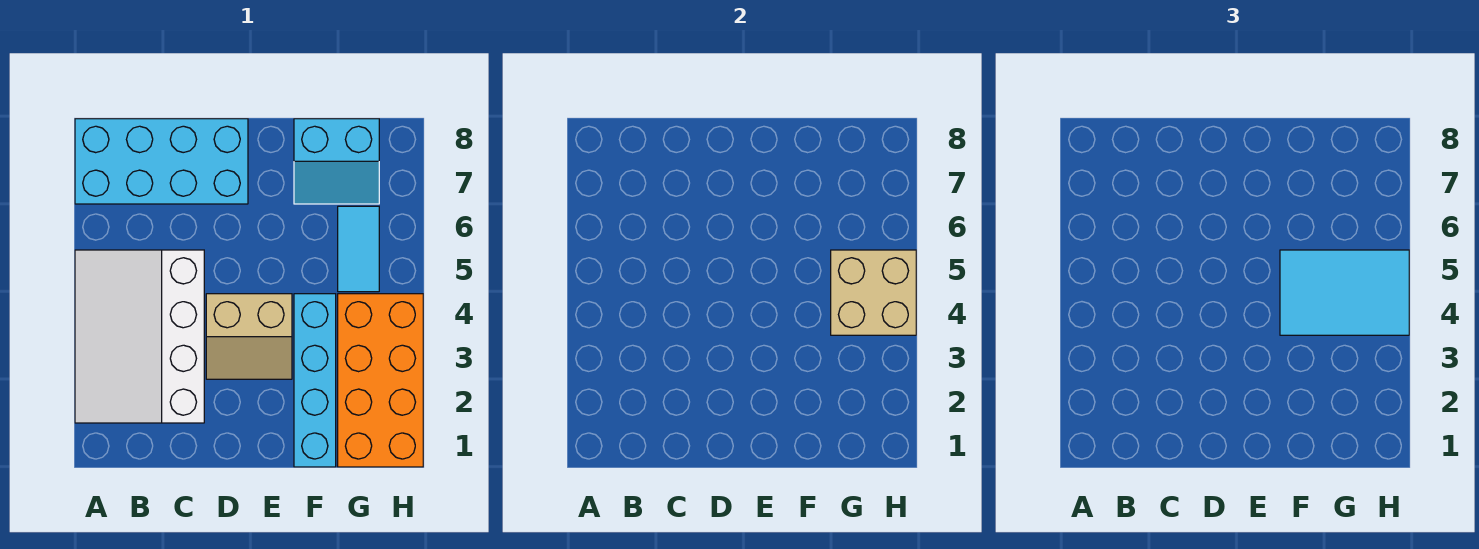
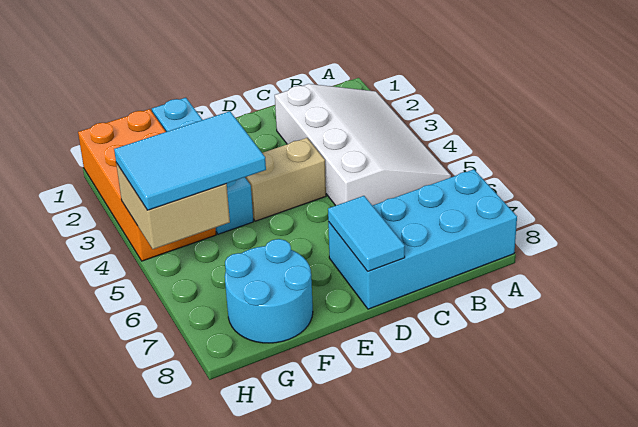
cyan slope F7:G8 level 1 top 8 -> cyan round brick F7:G8 level 1
cyan tile G5:G6 level 1 -> cyan tile D7:D8 level 2

